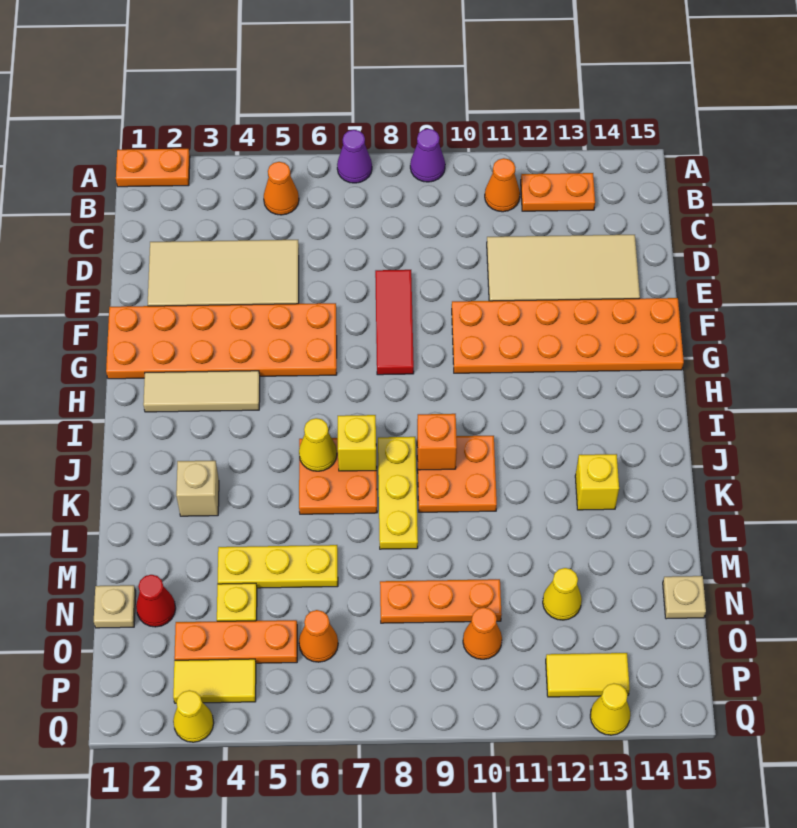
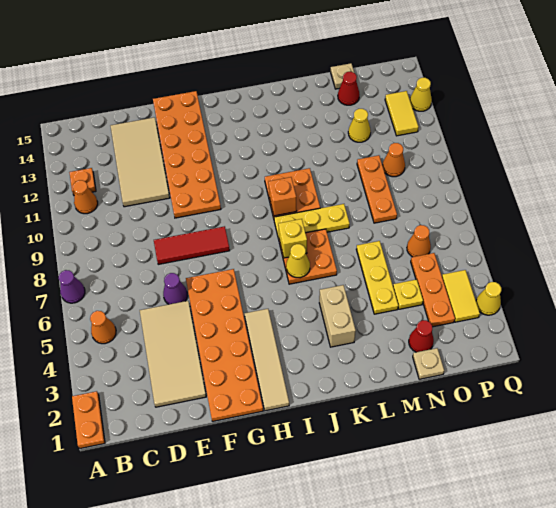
purple cone A9 level 1 -> purple cone E6 level 1
orange plate B12:B13 level 1 -> orange plate B12 level 1
tan tile H2:H4 level 1 -> tan tile H1:H4 level 1
tan brick K3 level 1 -> tan brick K3:K4 level 1
yellow brick K13 level 1 -> none
none -> red cone N14 level 1

